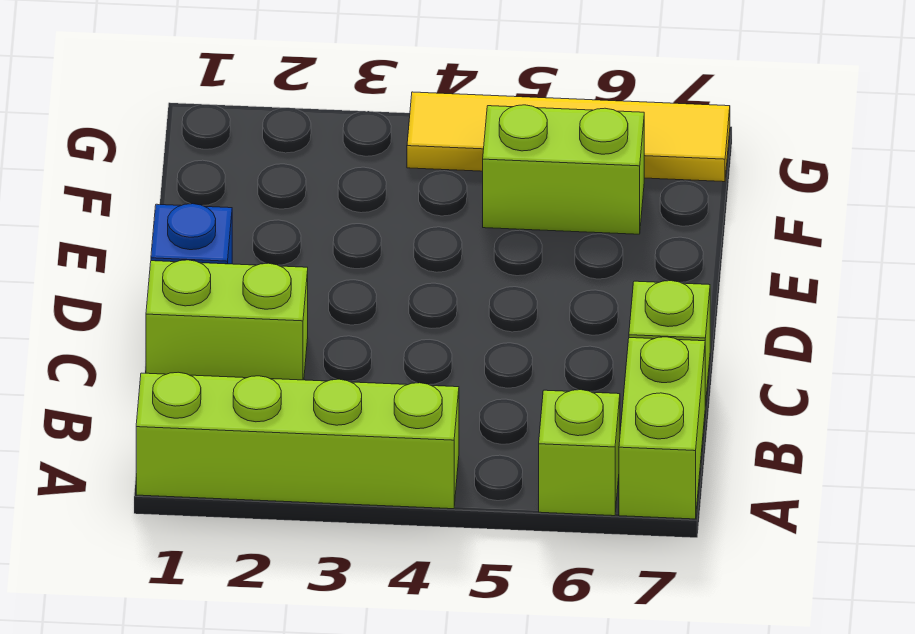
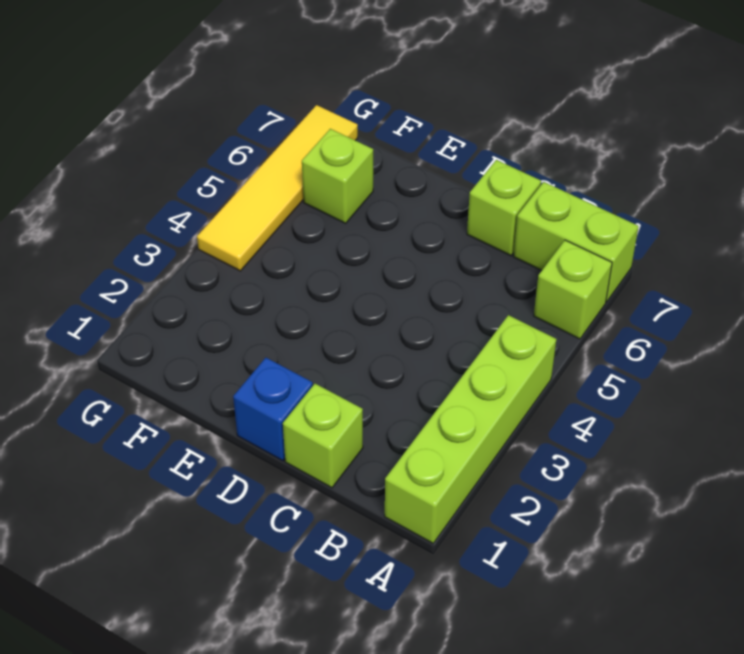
lime brick C1:C2 level 1 -> lime brick C1 level 1
lime brick F5:F6 level 1 -> lime brick F6 level 1

